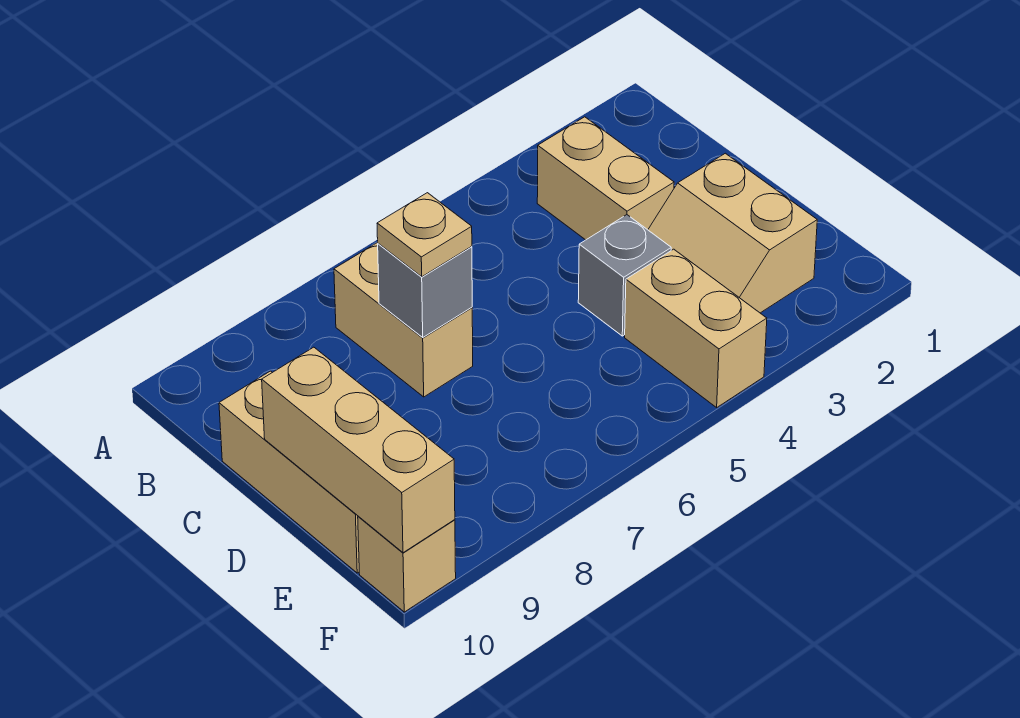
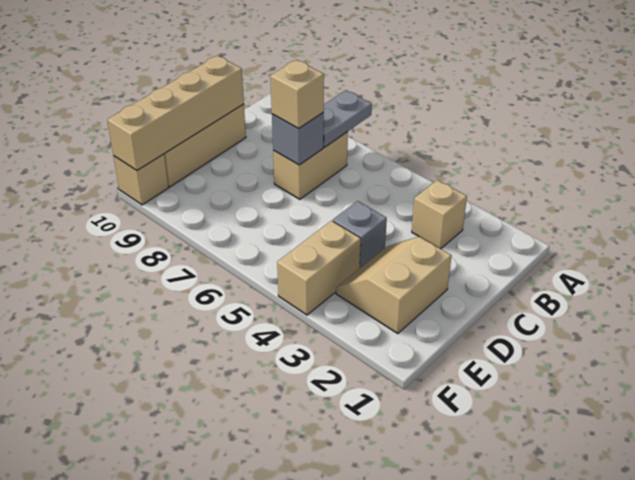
none -> grey plate A7:B7 level 2
tan brick B3:C3 level 1 -> tan brick B3 level 1
tan plate C7 level 3 -> tan brick C7 level 3
tan brick D10:F10 level 2 -> tan brick C10:F10 level 2

